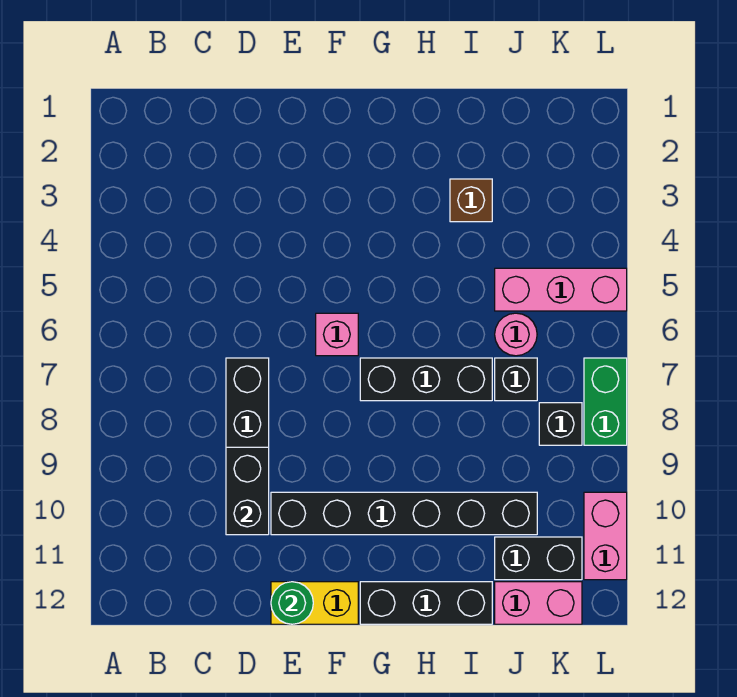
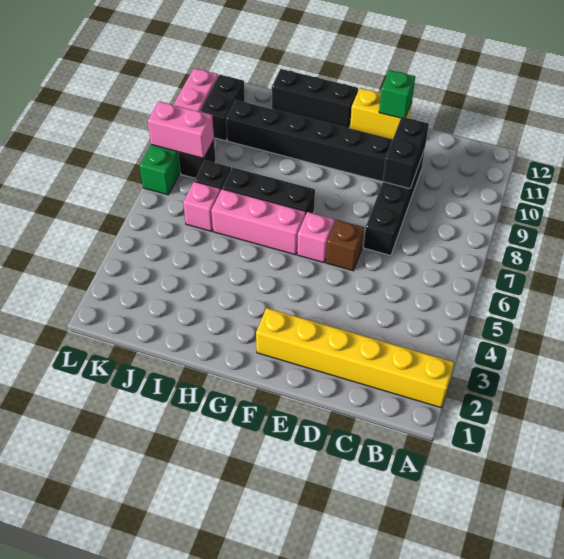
none -> yellow brick A2:F2 level 1
green round brick E12 level 2 -> green brick E12 level 2
brown brick I3 level 1 -> brown brick E6 level 1
pink brick J5:L5 level 1 -> pink brick G6:I6 level 1
pink round brick J6 level 1 -> pink brick J6 level 1
black brick J11:K11 level 1 -> black brick K10:K11 level 1
pink brick J12:K12 level 1 -> pink brick K8:L8 level 2

